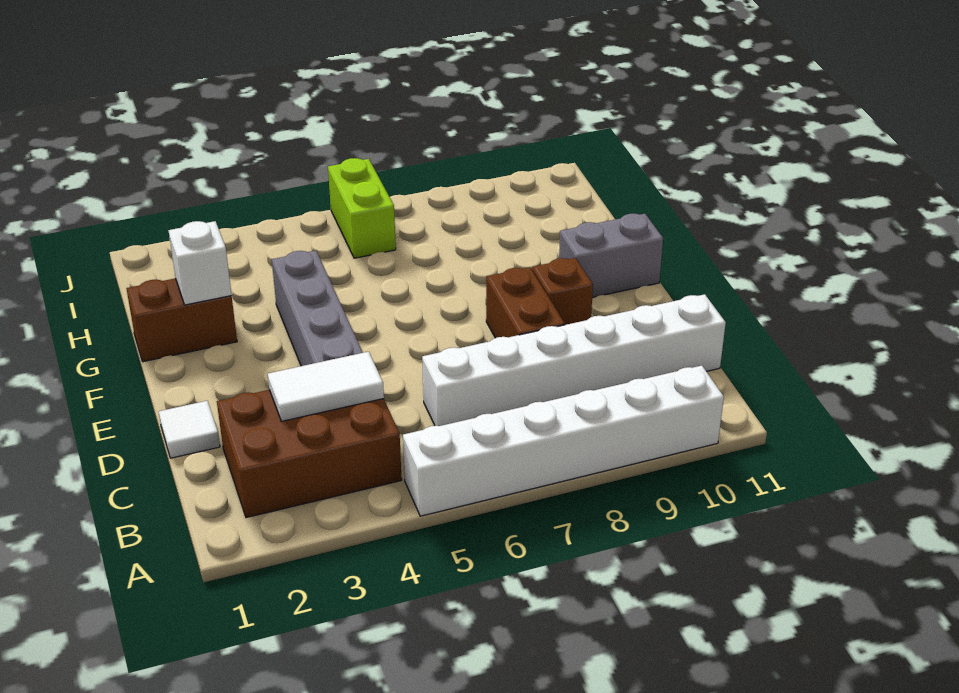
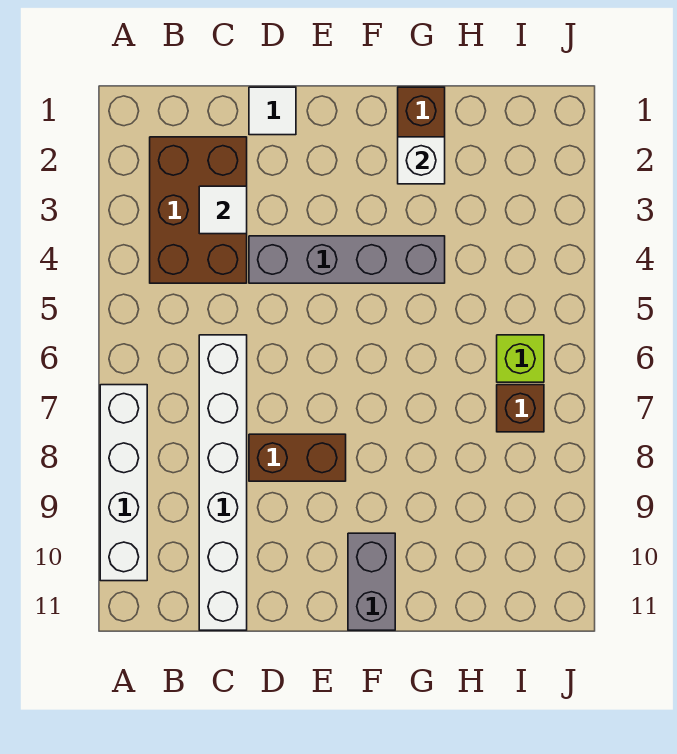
white brick A5:A10 level 1 -> white brick A7:A10 level 1
white tile C3:C4 level 2 -> white tile C3 level 2
brown brick E9 level 1 -> brown brick I7 level 1
lime brick I6:J6 level 1 -> lime brick I6 level 1

